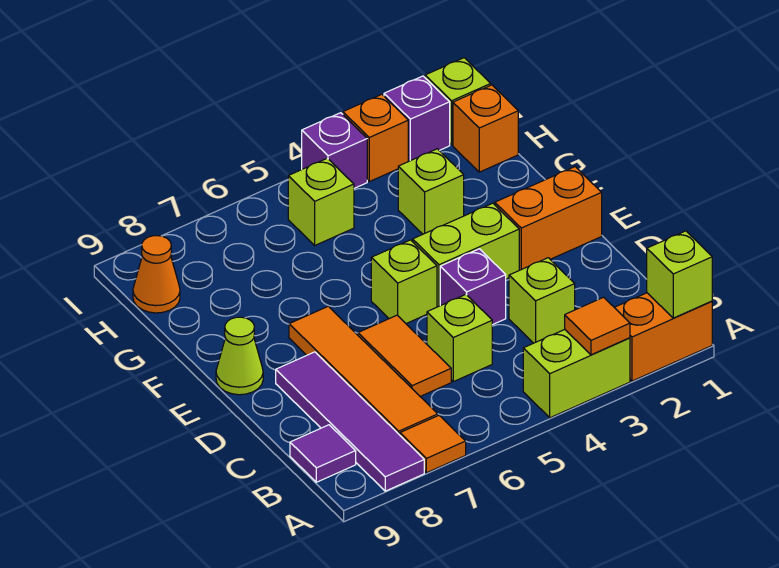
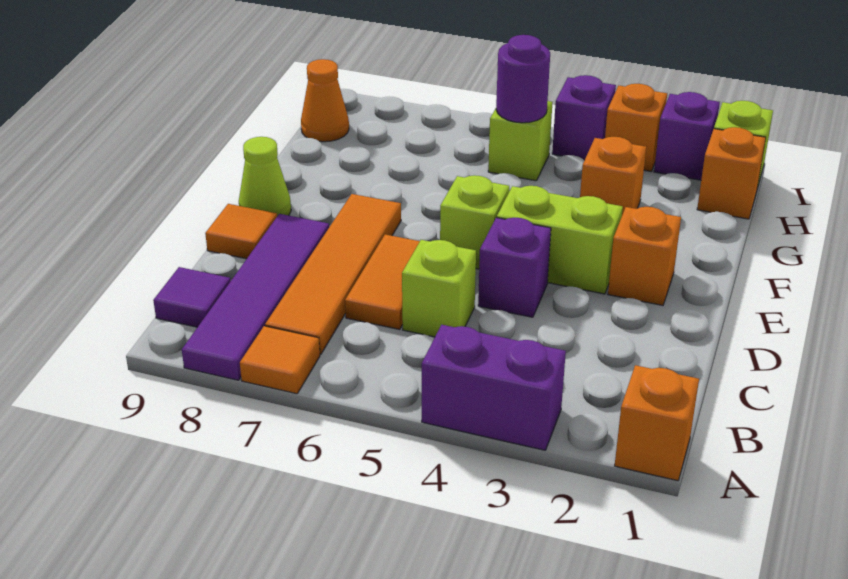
orange brick A1:A2 level 1 -> orange brick A1 level 1
lime brick A1 level 2 -> none
lime brick A3:A4 level 1 -> purple brick A3:A4 level 1
orange tile A3 level 2 -> orange tile D9 level 1
lime brick C3 level 1 -> none
orange brick E1:E2 level 1 -> orange brick E2 level 1
lime brick G3 level 1 -> orange brick G3 level 1
none -> purple round brick H5 level 2

